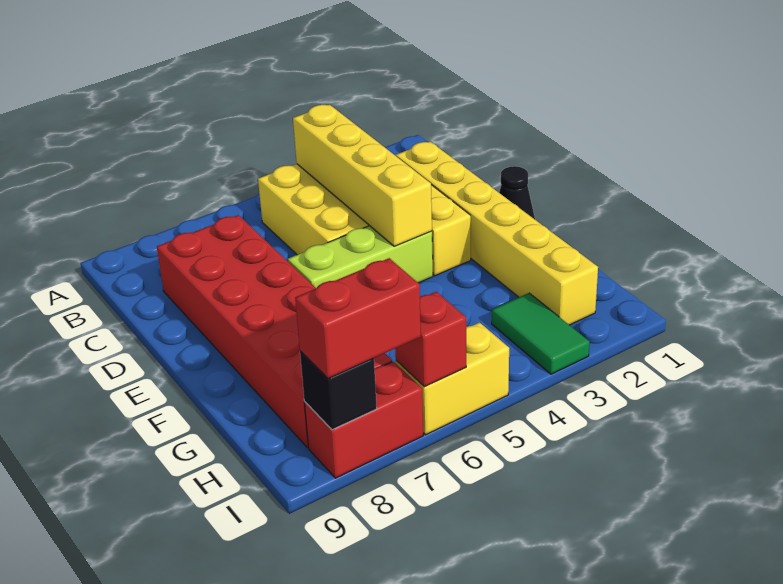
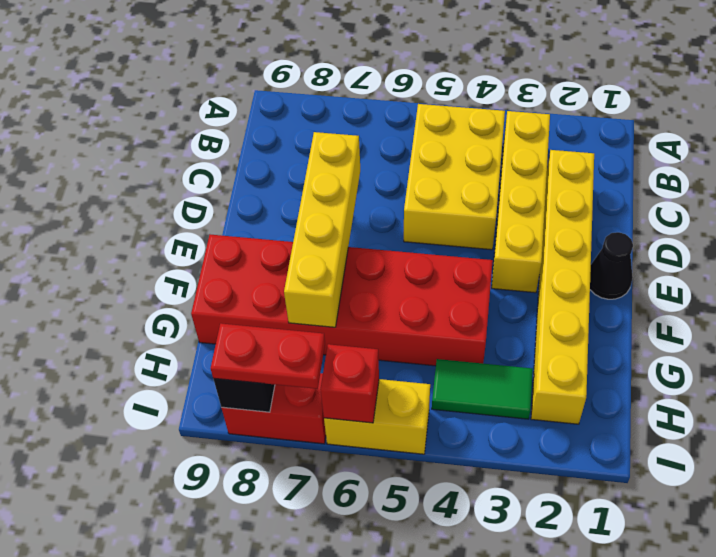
yellow brick B4:E4 level 2 -> yellow brick D7:G7 level 2
red brick C7:H8 level 1 -> red brick F4:G9 level 1
lime brick E4:E6 level 1 -> none
green tile H3:I3 level 1 -> green tile H3:H4 level 1
red brick I7:I8 level 3 -> red plate I7:I8 level 3

